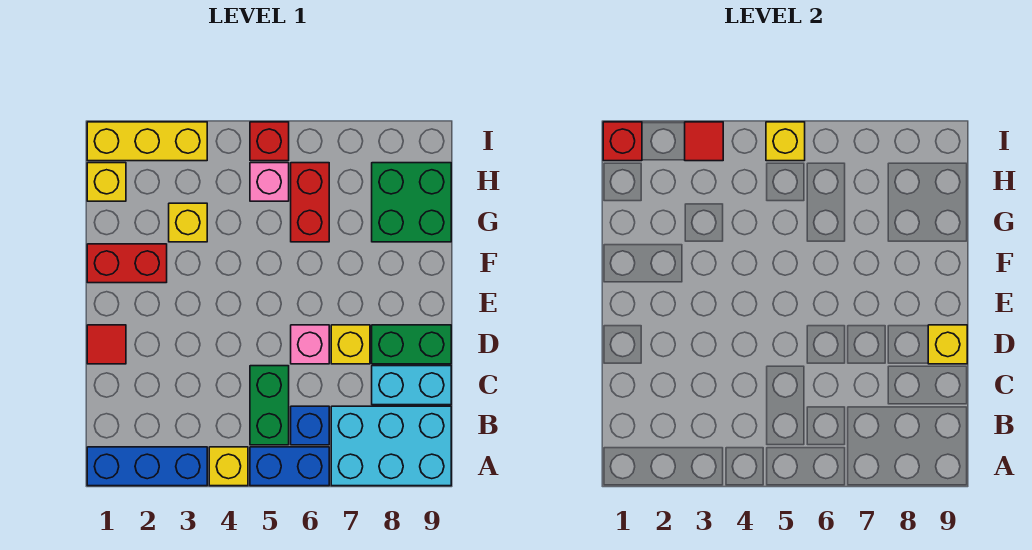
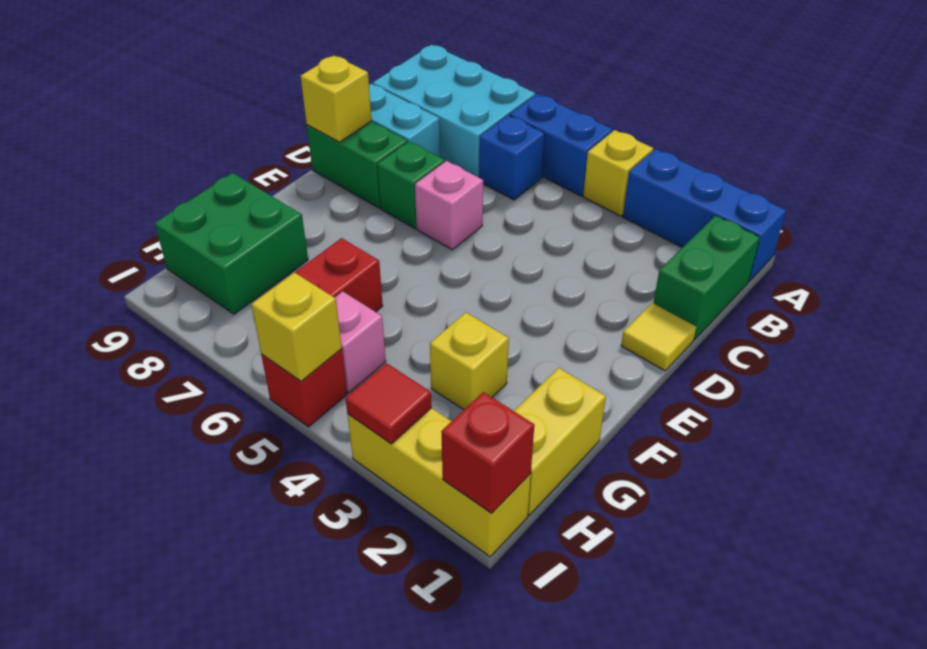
green brick B5:C5 level 1 -> green brick B1:C1 level 1
red tile D1 level 1 -> yellow tile D1 level 1
yellow brick D7 level 1 -> green brick D7 level 1
red brick F1:F2 level 1 -> none
yellow brick H1 level 1 -> yellow brick G1:H1 level 1

